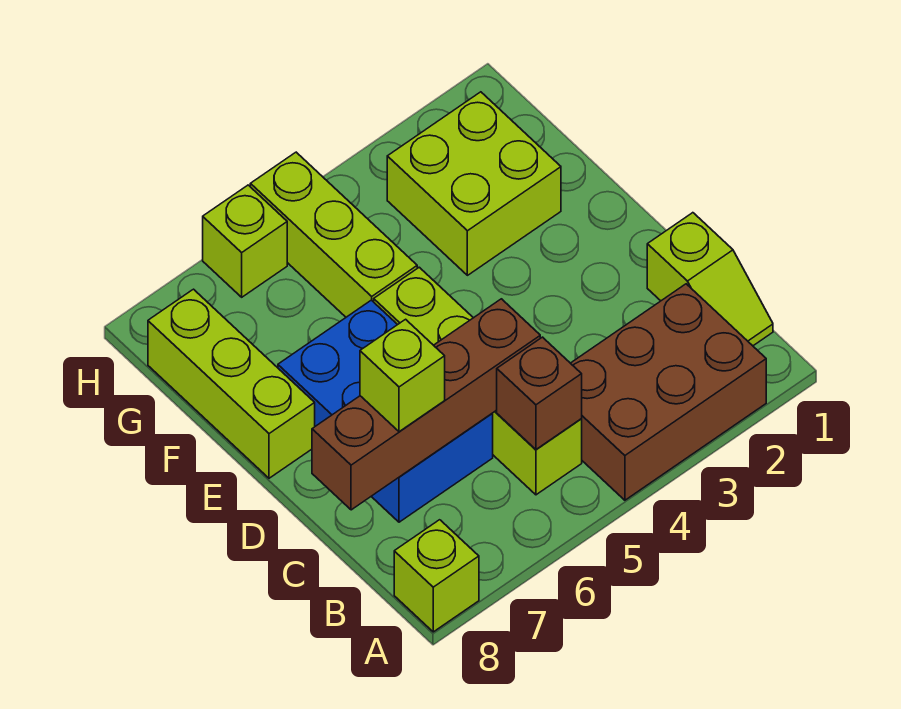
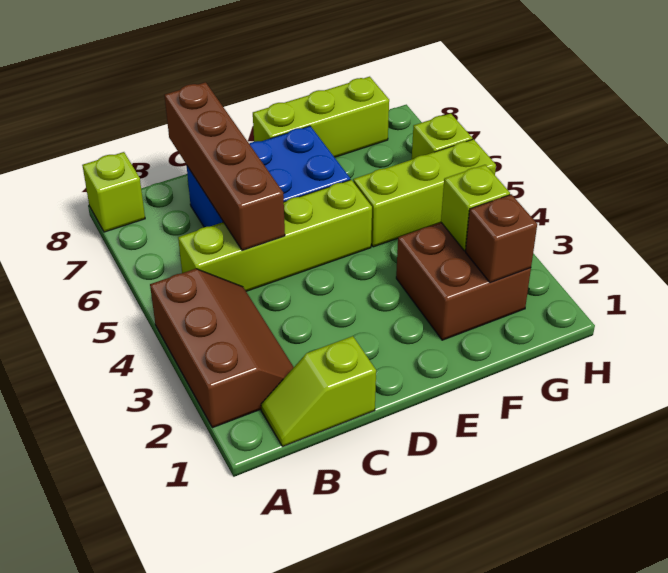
brown brick A2:B4 level 1 -> brown slope A2:B4 level 1 top A
brown brick B5 level 2 -> brown brick G2 level 2
lime brick C7 level 3 -> lime brick G3 level 2
lime brick F2:G3 level 1 -> brown brick F2:G3 level 1

